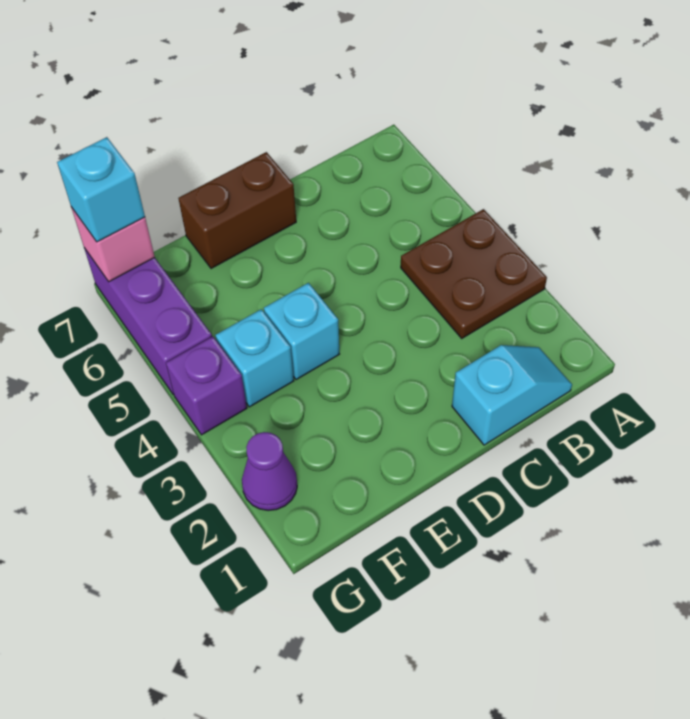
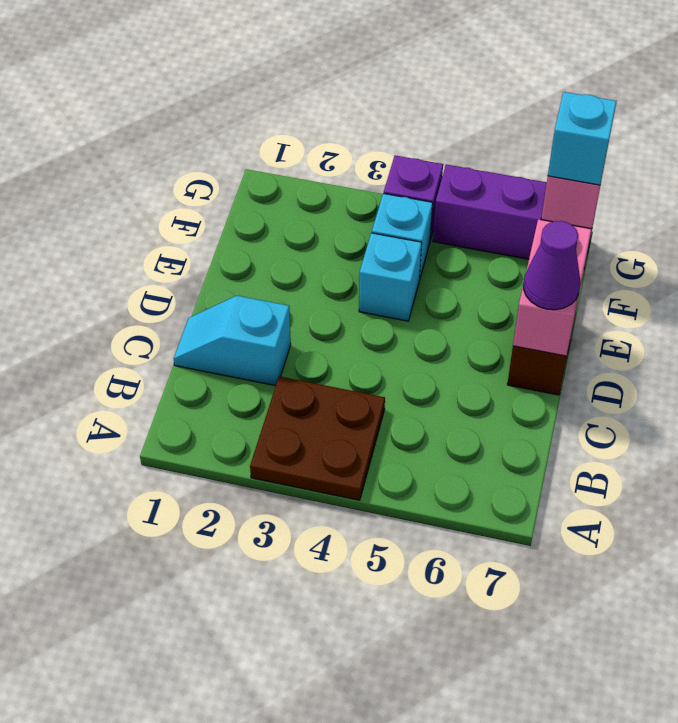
cyan slope B1:C1 level 1 top C -> cyan slope C1:C2 level 1 top 2
none -> pink brick D7:E7 level 2
purple cone G2 level 1 -> purple cone D7 level 3

